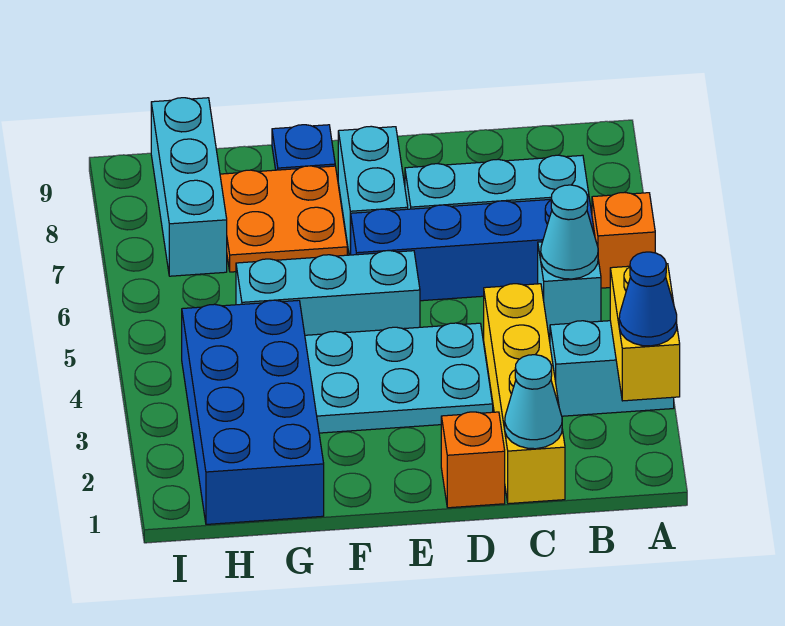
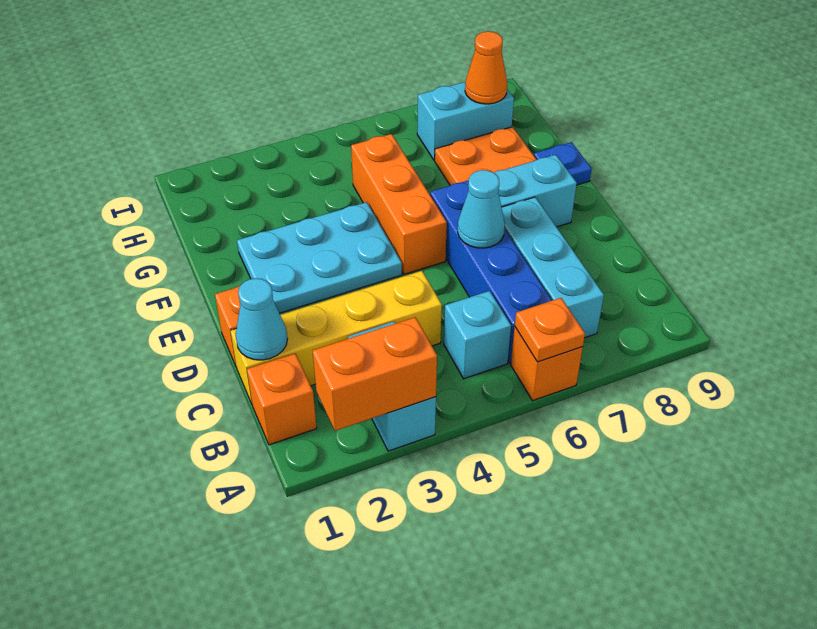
yellow brick A2:A3 level 2 -> orange brick A2:A3 level 2
blue cone A2 level 3 -> none
none -> orange plate A6 level 2
none -> orange brick B1 level 1
cyan cone B5 level 2 -> cyan cone D6 level 2
cyan plate D3:F4 level 1 -> cyan plate E2:F4 level 1
cyan brick E5:G5 level 1 -> orange brick E5:G5 level 1
blue brick G1:H4 level 1 -> none
cyan brick H7:H9 level 1 -> cyan brick H7:H8 level 1
none -> orange cone H8 level 2

